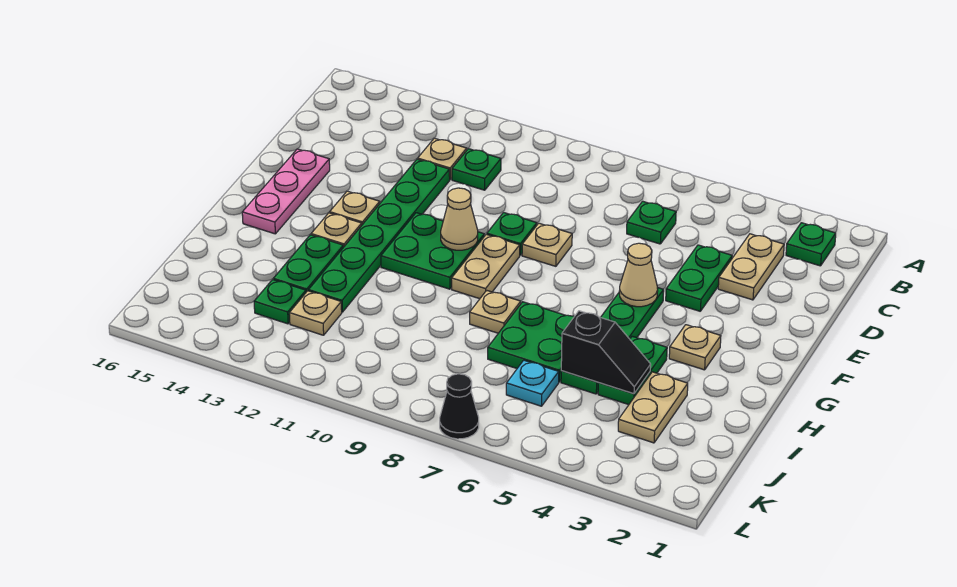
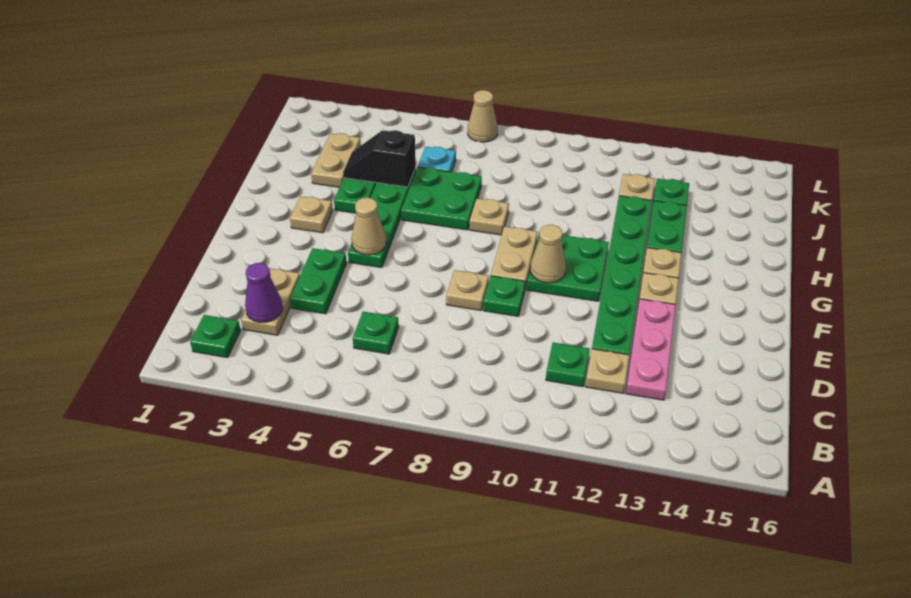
none -> purple cone C3 level 2
pink plate E15:G15 level 1 -> pink plate C13:E13 level 1
black cone L7 level 1 -> tan cone L7 level 1

